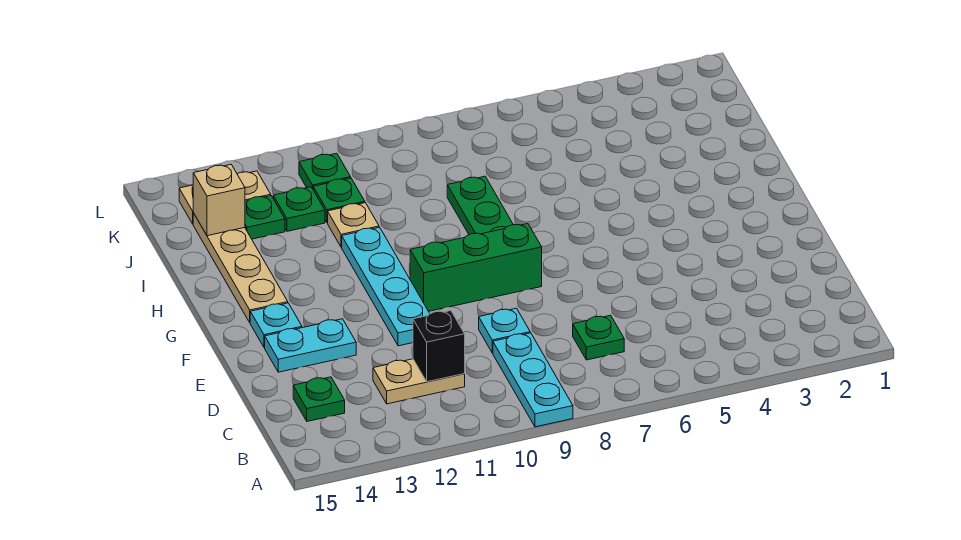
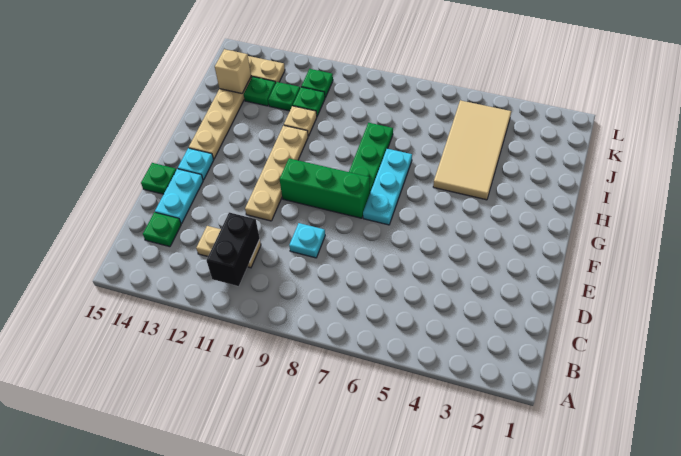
cyan plate A9:C9 level 1 -> cyan plate F7:H7 level 1
green plate C7 level 1 -> green plate E15 level 1
black brick C11 level 2 -> black brick B11:C11 level 2
cyan plate E11:H11 level 1 -> tan plate E11:H11 level 1
cyan plate E13:E14 level 1 -> cyan plate D14:E14 level 1
none -> tan tile H4:K5 level 1

